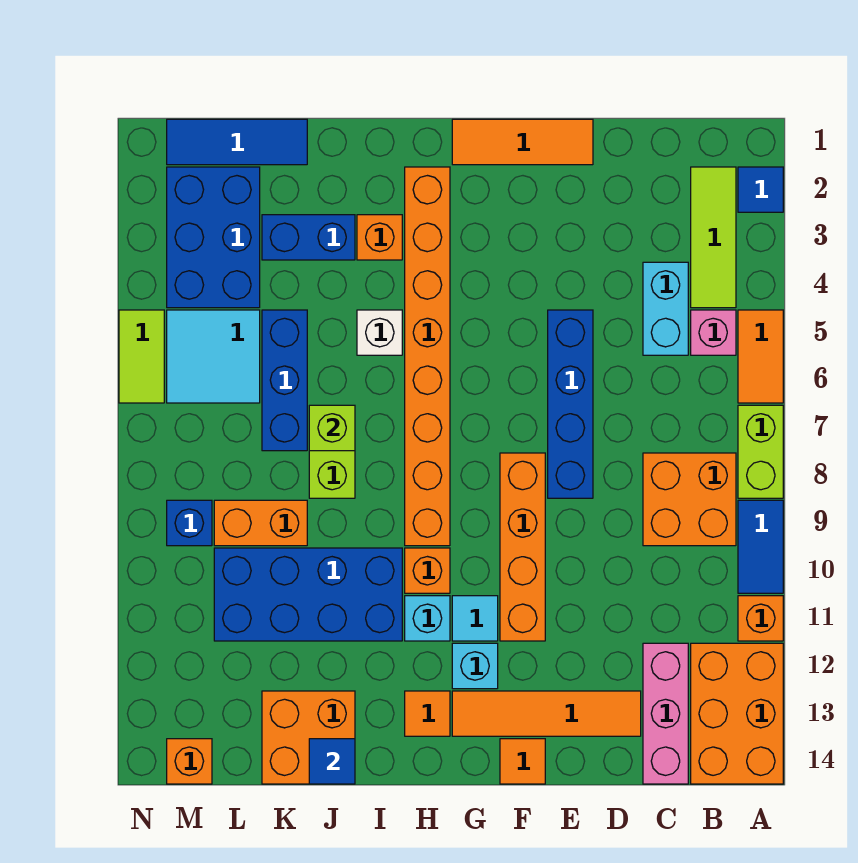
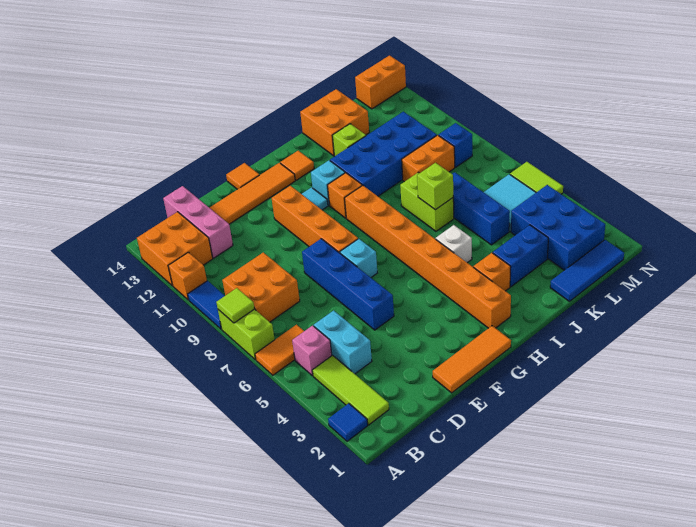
orange tile A5:A6 level 1 -> orange tile A6:B6 level 1
none -> lime tile A8 level 2
orange brick A12:B14 level 1 -> orange brick A12:B13 level 1
cyan brick G12 level 1 -> cyan brick F7 level 1
none -> lime brick J12 level 1
blue tile J14 level 2 -> none
orange brick M14 level 1 -> orange brick M14:N14 level 1

